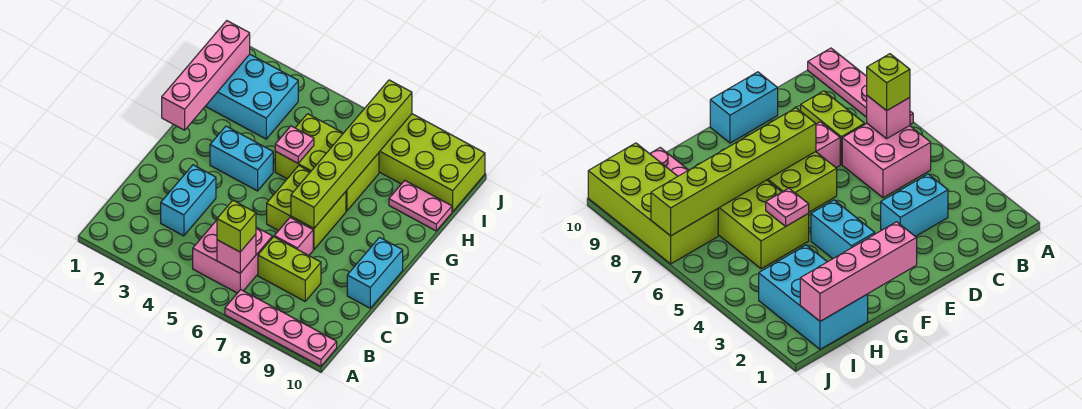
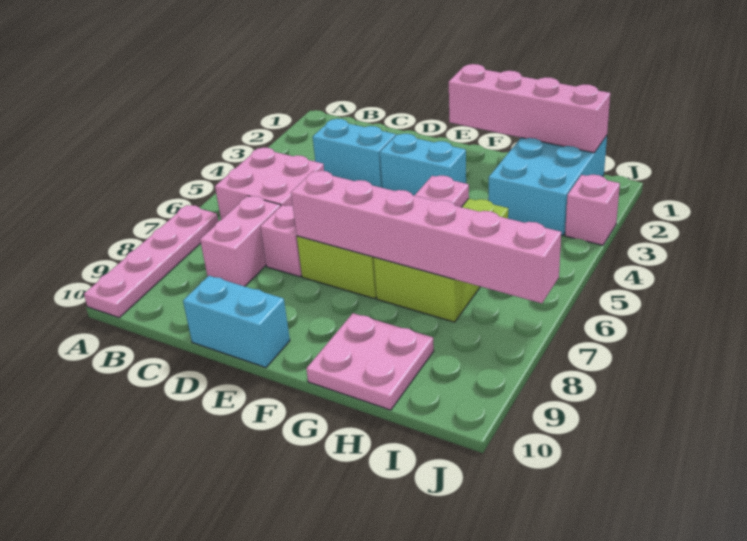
pink brick B6 level 2 -> pink brick J3 level 1
lime brick B6 level 3 -> none
lime brick C7:C8 level 1 -> pink brick C7:C8 level 1
lime brick E7:J7 level 2 -> pink brick E7:J7 level 2
cyan brick F3:F4 level 1 -> cyan brick E3:F3 level 1
pink plate H9:H10 level 1 -> pink plate G9:H10 level 1
lime brick I7:J10 level 1 -> none

